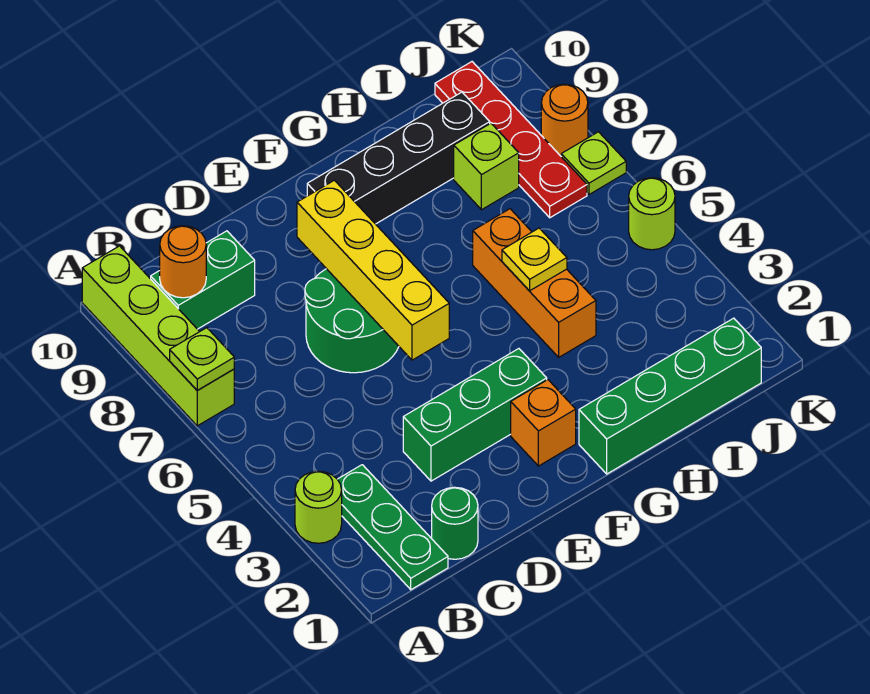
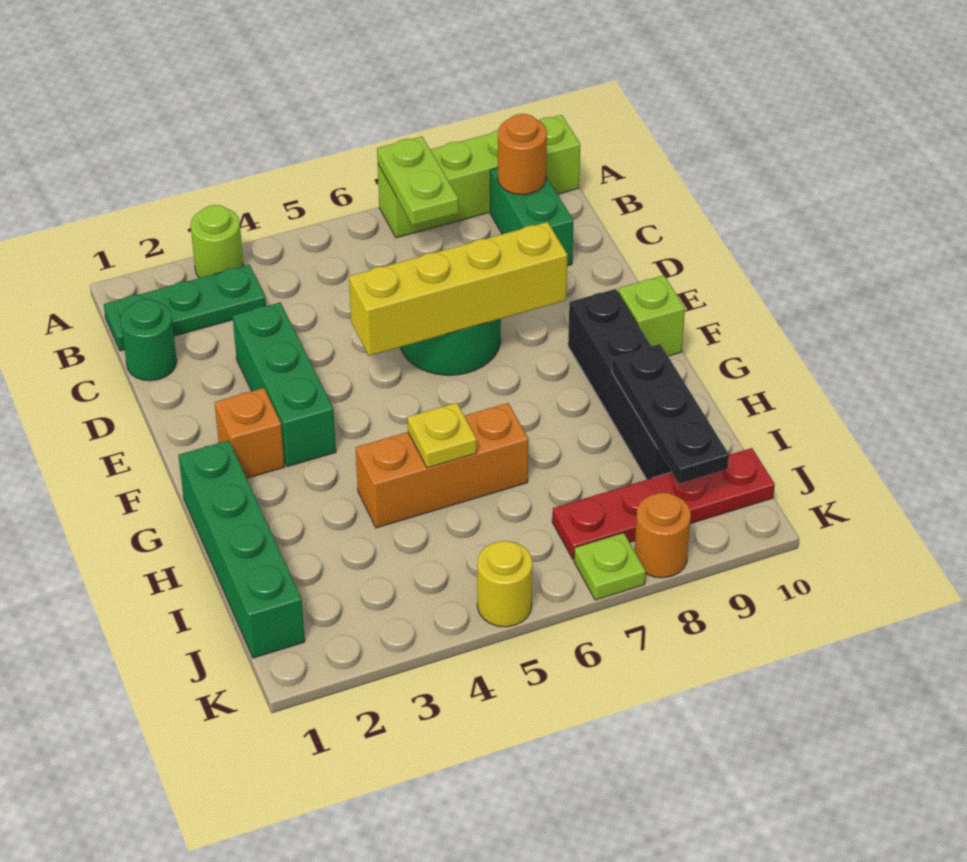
lime plate A7 level 2 -> lime plate A7:B7 level 2
none -> black plate H9:J9 level 2
lime brick I8 level 1 -> lime brick F10 level 1
lime round brick K5 level 1 -> yellow round brick K5 level 1

